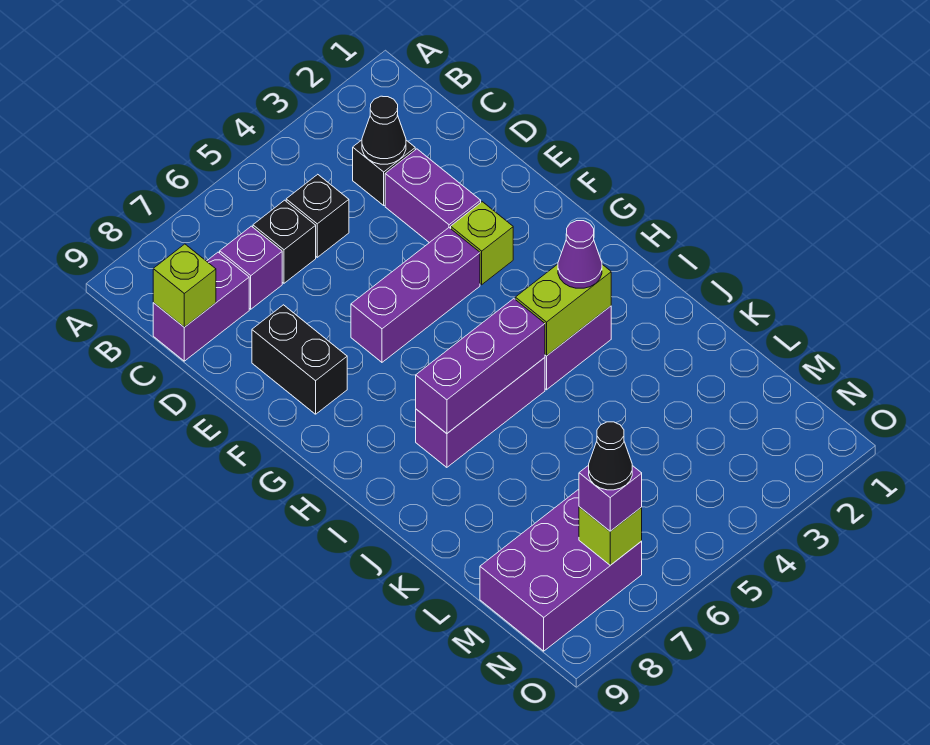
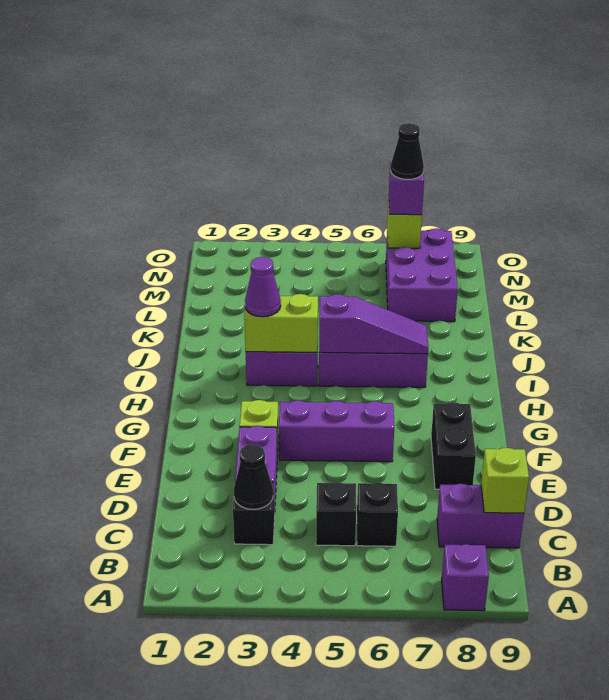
purple brick C7 level 1 -> purple brick A8 level 1
purple brick I5:I7 level 2 -> purple slope I5:I7 level 2 top 5
purple brick M7:N9 level 1 -> purple brick L7:N8 level 1

